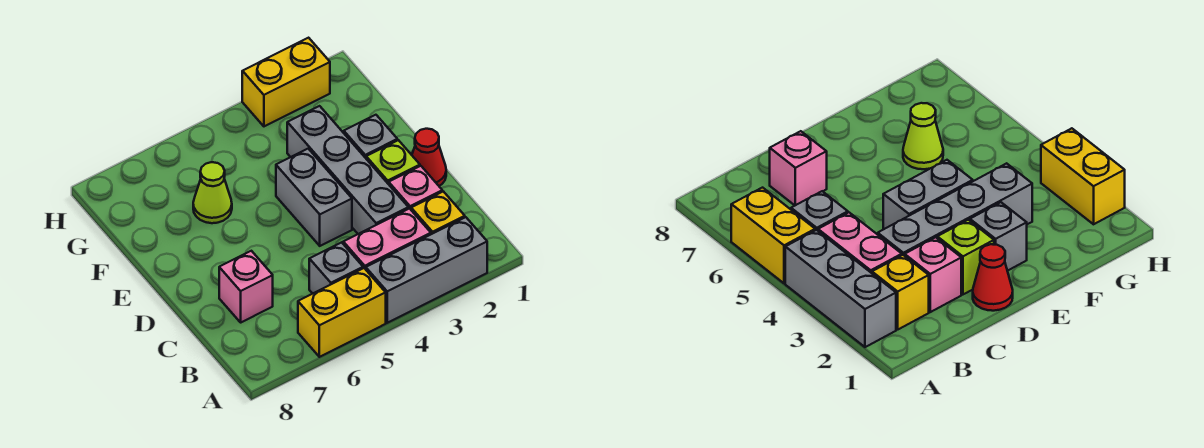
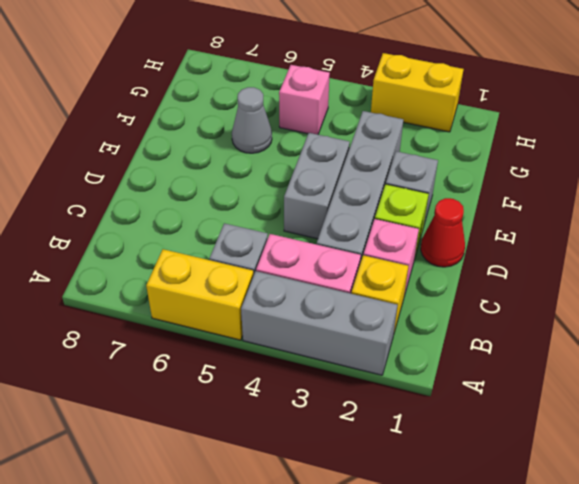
pink brick C7 level 1 -> pink brick G5 level 1
lime cone F6 level 1 -> grey cone F6 level 1

